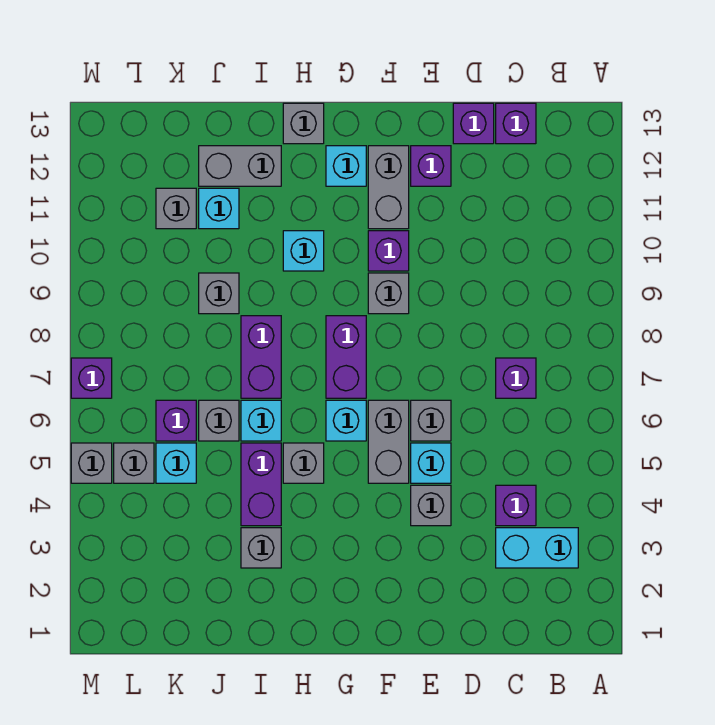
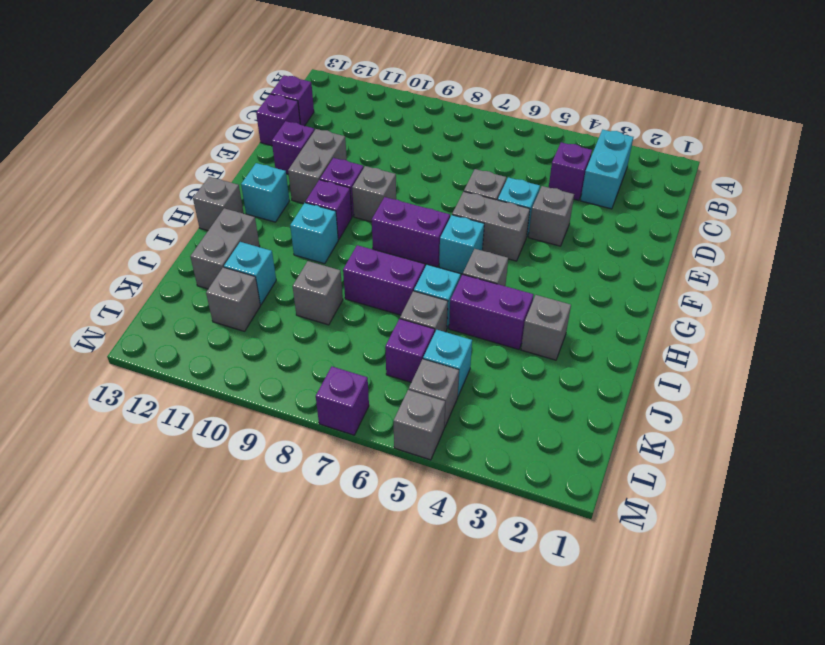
purple brick C7 level 1 -> purple brick G10 level 1
grey brick F11:F12 level 1 -> grey brick E11:F11 level 1

